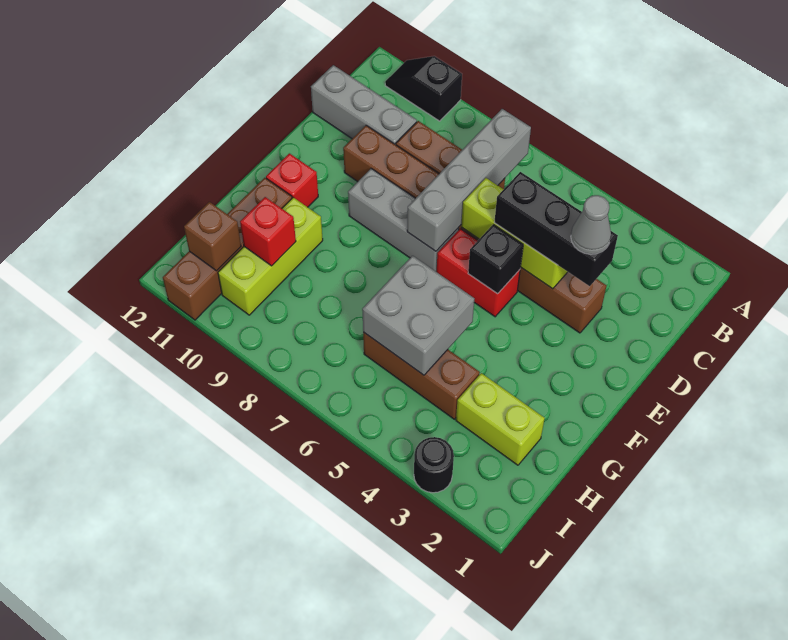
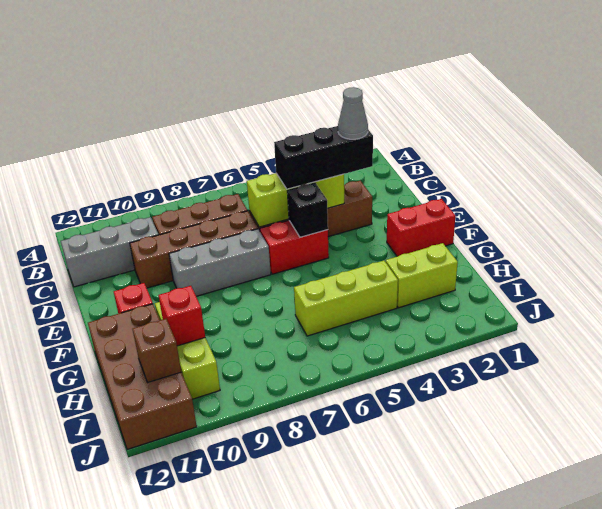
black slope A10:A11 level 1 top 10 -> none
grey brick B7:E7 level 2 -> none
none -> red brick F1:F2 level 1
grey brick G5:H6 level 2 -> none
brown brick G11:J11 level 1 -> brown brick G11:J12 level 1
brown brick H4:H6 level 1 -> lime brick H4:H6 level 1
black round brick J3 level 1 -> none

